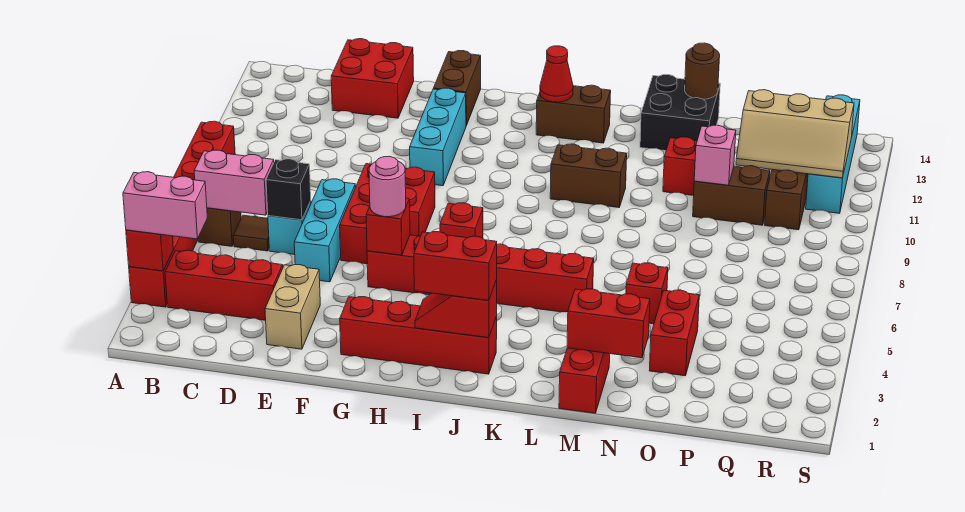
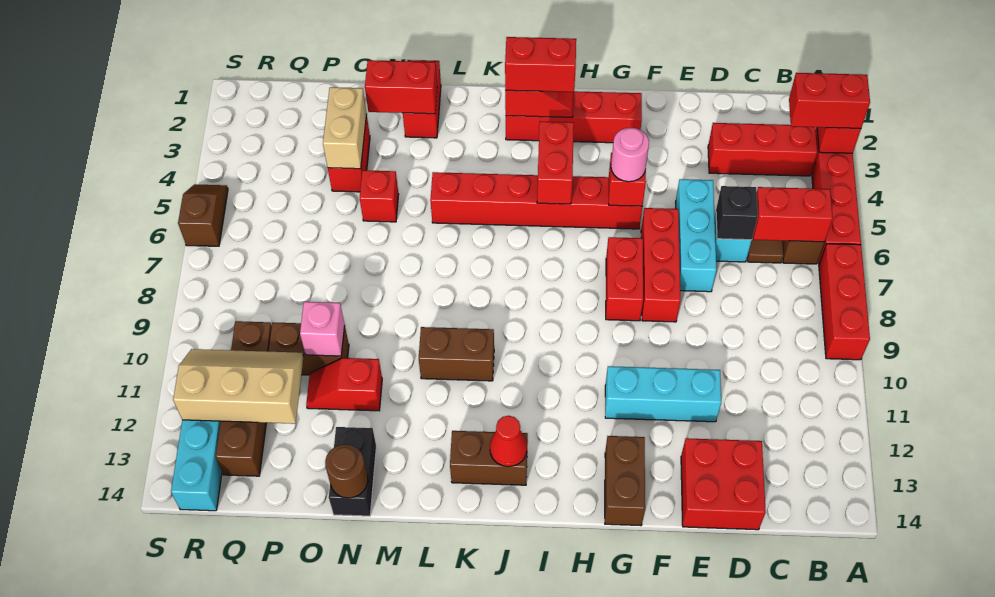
pink brick A3:B3 level 3 -> red brick A3:B3 level 3
pink brick B6:C6 level 2 -> red brick B6:C6 level 2
tan brick E2:E3 level 1 -> tan brick O3:O4 level 2
cyan brick G10:G12 level 1 -> cyan brick E11:G11 level 1
red brick I5 level 2 -> red brick I4:I5 level 2
black brick M13:N14 level 1 -> black brick N13:N14 level 1
none -> brown slope S5:S6 level 1 top 6

